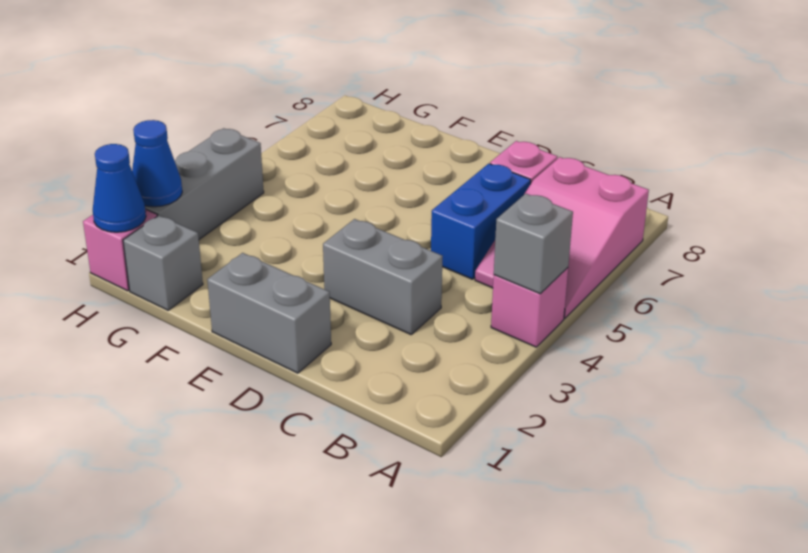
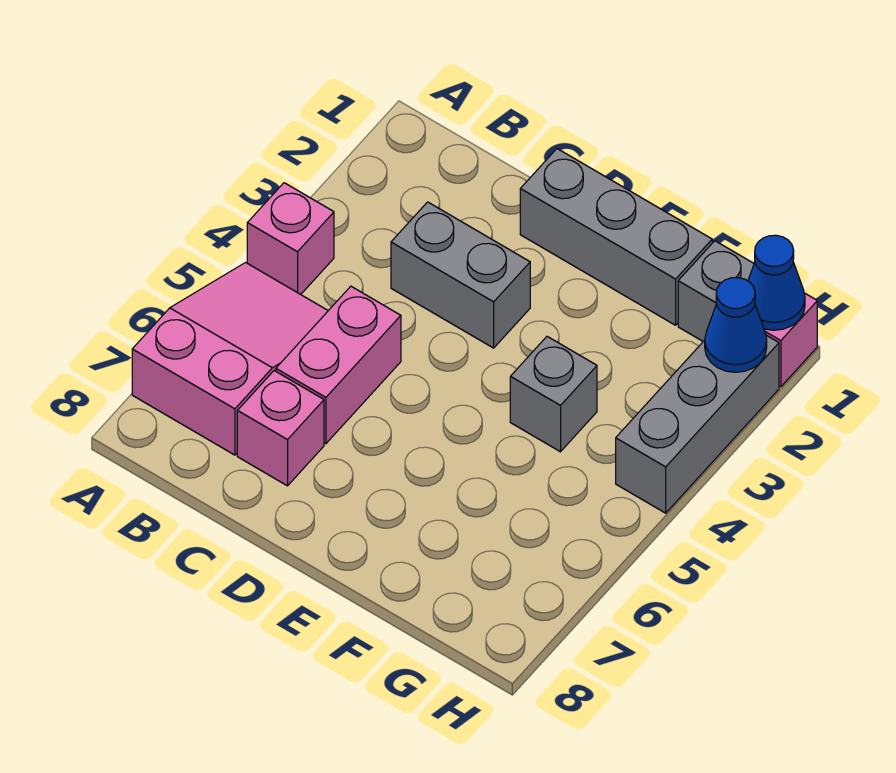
grey brick A4 level 2 -> grey brick F4 level 1
blue brick C5:C6 level 1 -> pink brick C5:C6 level 1
grey brick D1:E1 level 1 -> grey brick D1:F1 level 1

